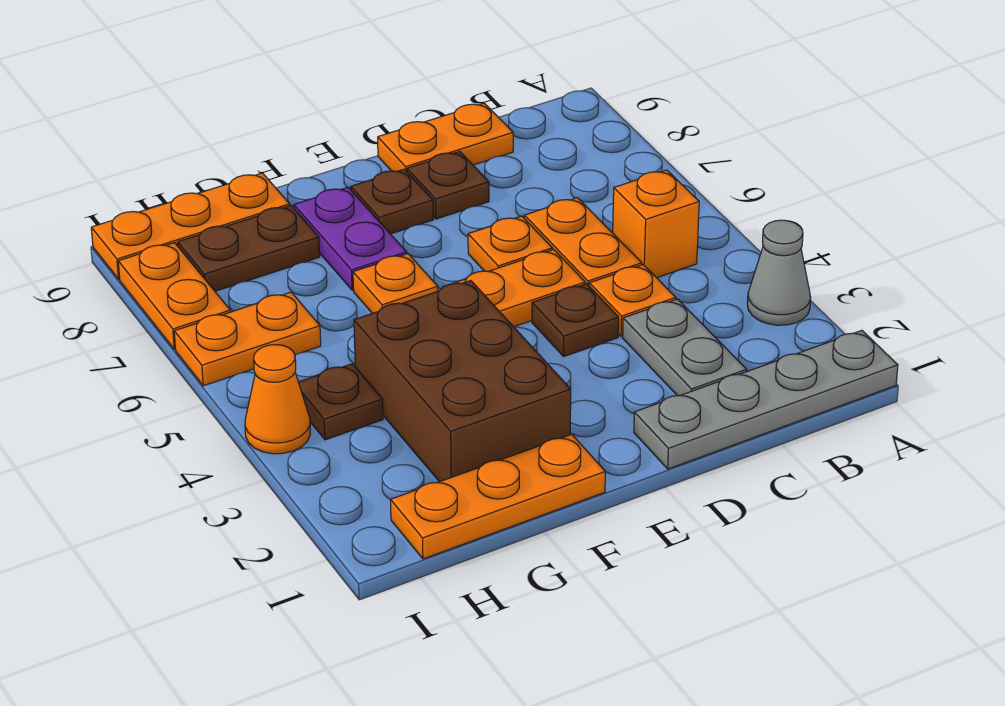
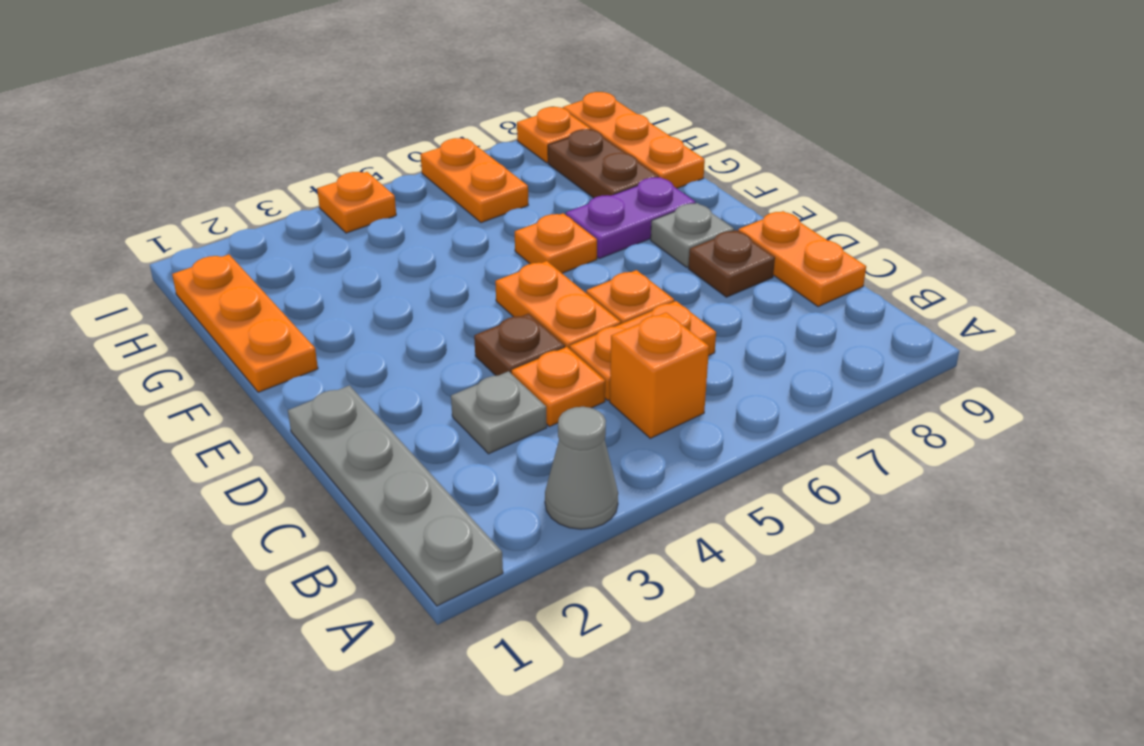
grey plate C2:C3 level 1 -> grey plate C3 level 1
brown plate E8 level 1 -> grey plate E8 level 1
brown brick F2:G4 level 1 -> none
brown plate H4 level 1 -> none
orange cone I4 level 1 -> orange plate I4 level 1
orange plate I7:I8 level 1 -> orange plate I8 level 1

